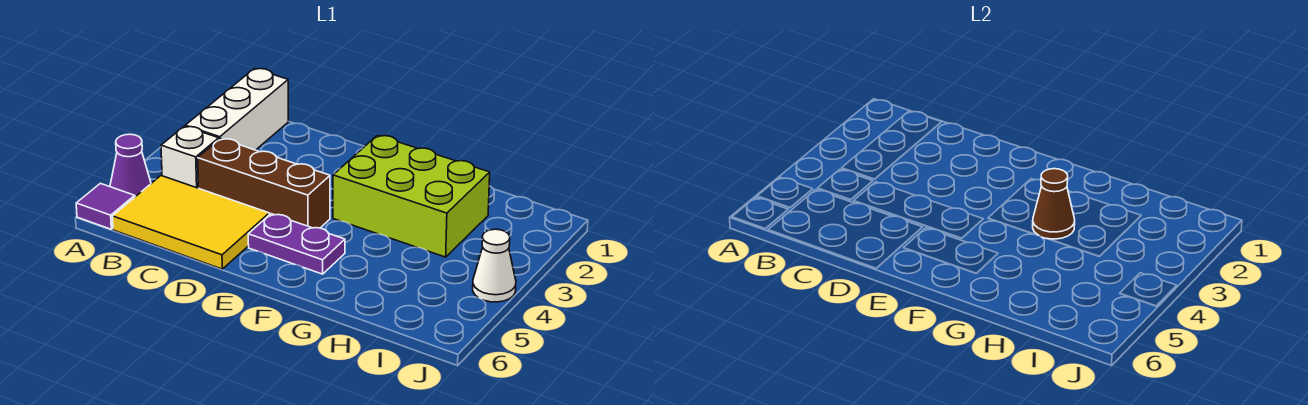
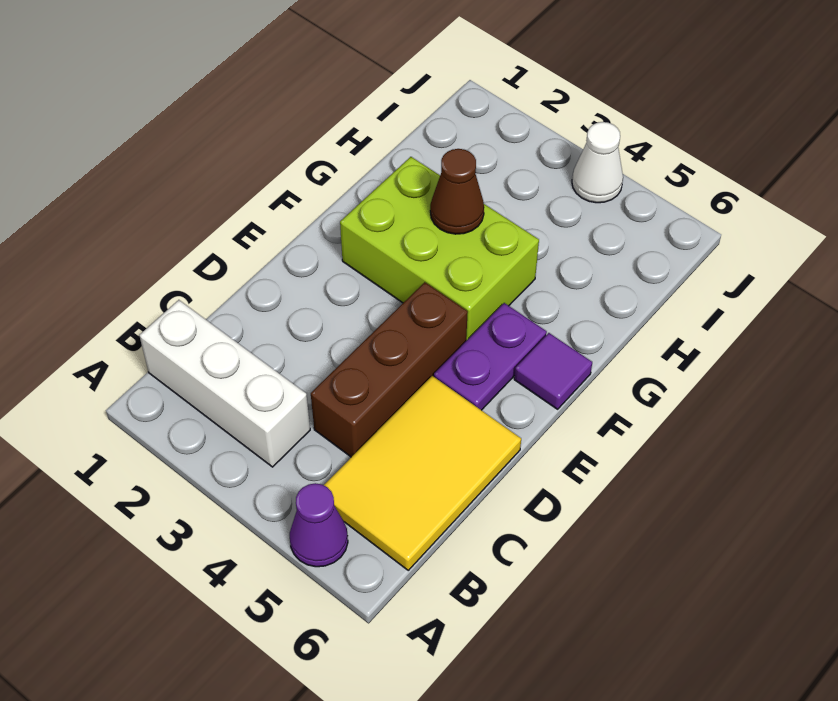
purple tile A6 level 1 -> purple tile F6 level 1
white brick B4 level 1 -> none
lime brick F2:H3 level 1 -> lime brick F2:G4 level 1

